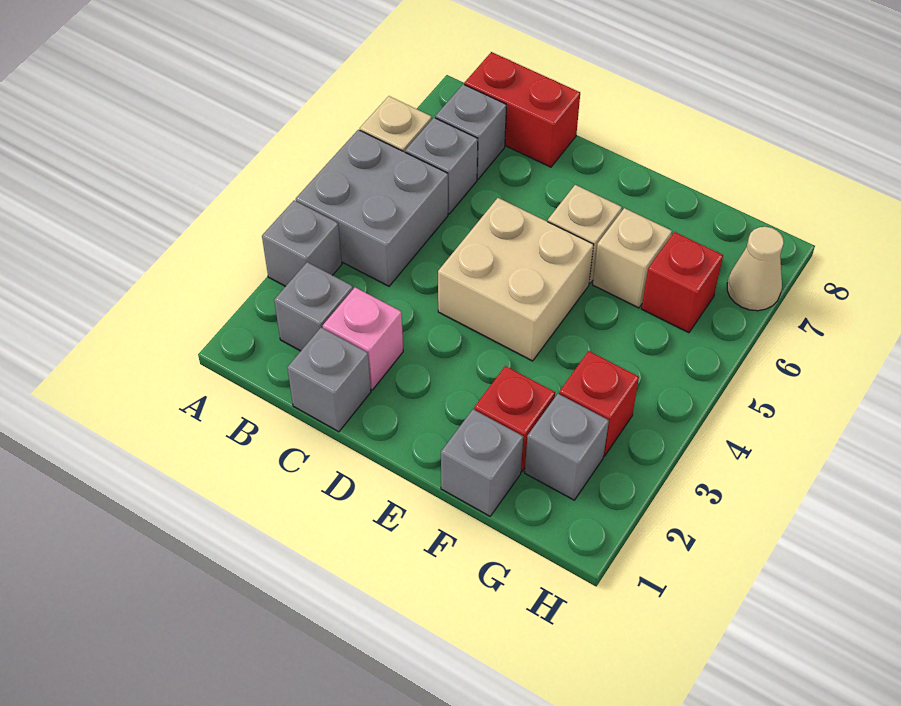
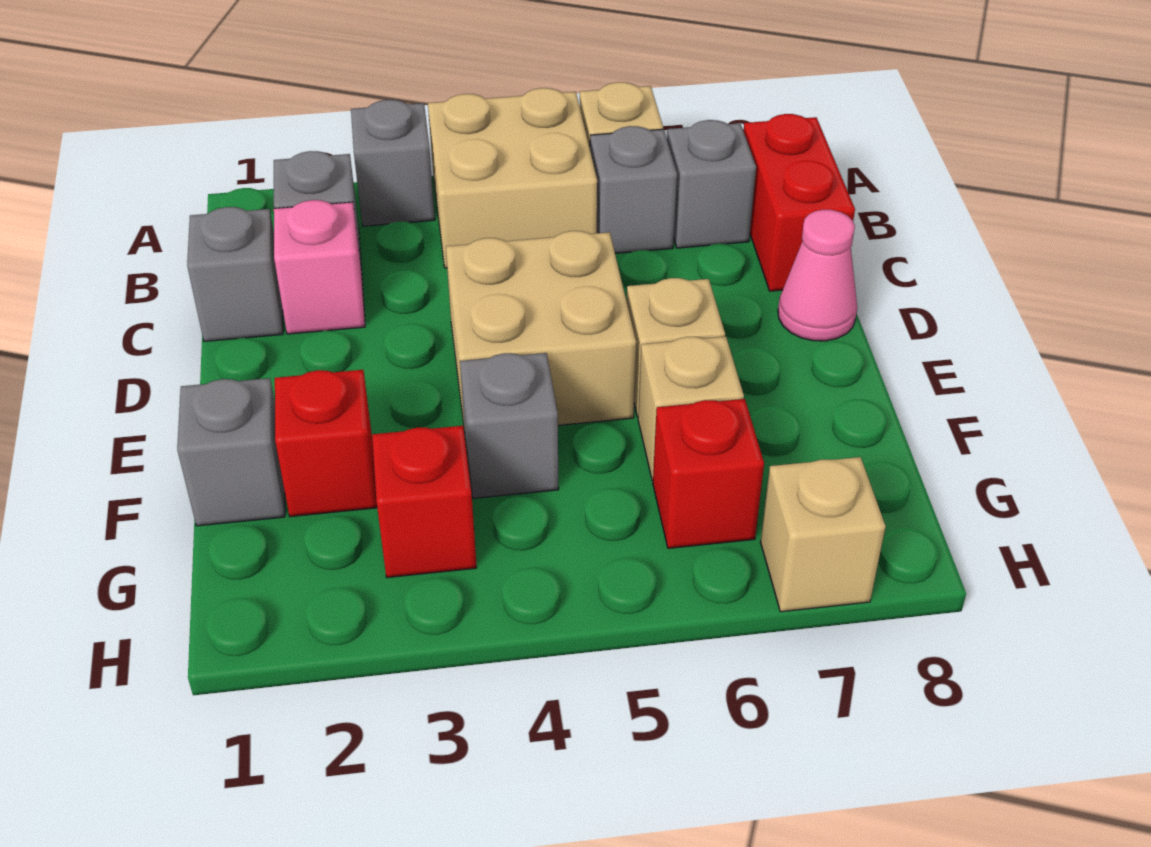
grey brick A4:B5 level 1 -> tan brick A4:B5 level 1
none -> pink cone D8 level 1
grey brick G2 level 1 -> grey brick F4 level 1
tan cone H7 level 1 -> tan brick H7 level 1

